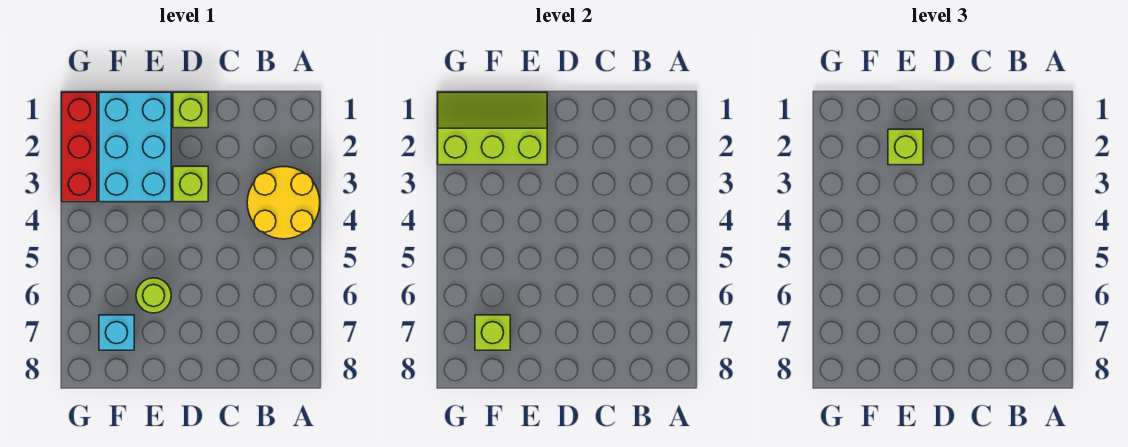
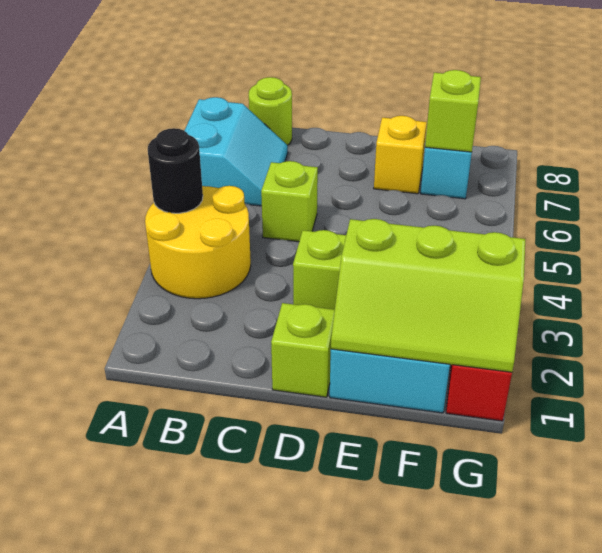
none -> black round brick A4 level 2
none -> cyan slope A6:B7 level 1 top A
lime brick E2 level 3 -> lime brick C5 level 1
lime round brick E6 level 1 -> lime round brick B8 level 1
none -> yellow brick E7 level 1

